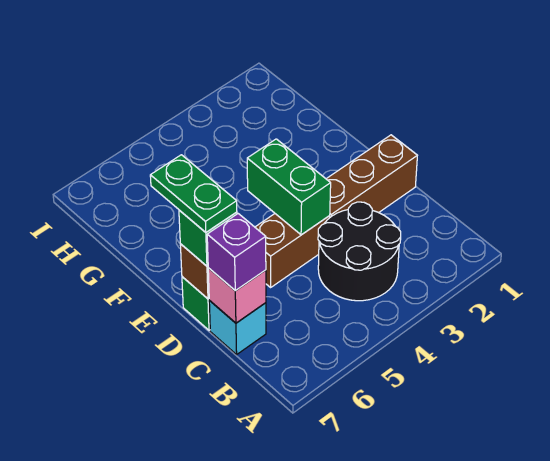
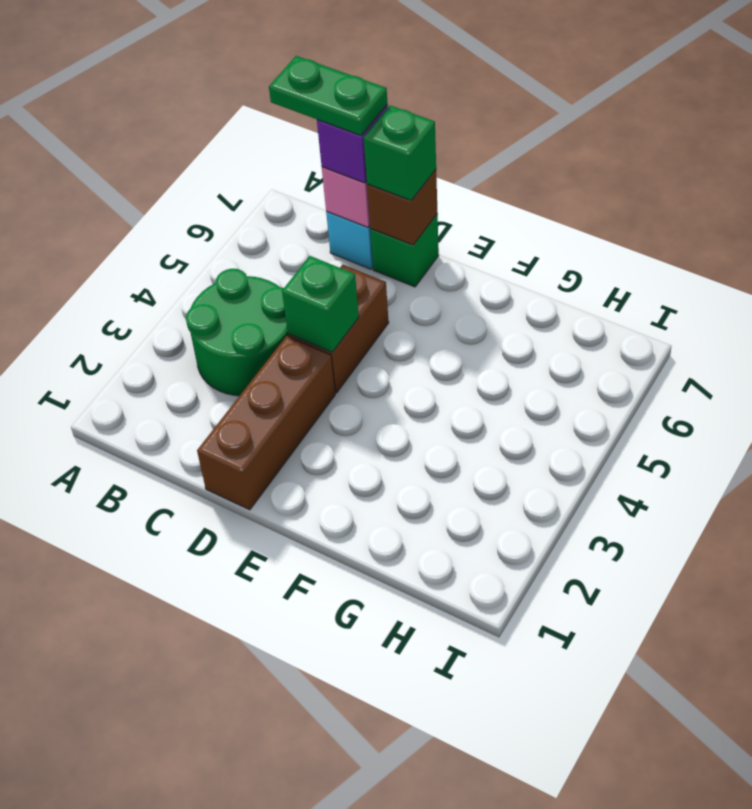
black round brick B3:C4 level 1 -> green round brick B3:C4 level 1
green brick D4:E4 level 2 -> green brick D4 level 2
green plate D7:E7 level 4 -> green plate B7:C7 level 4

